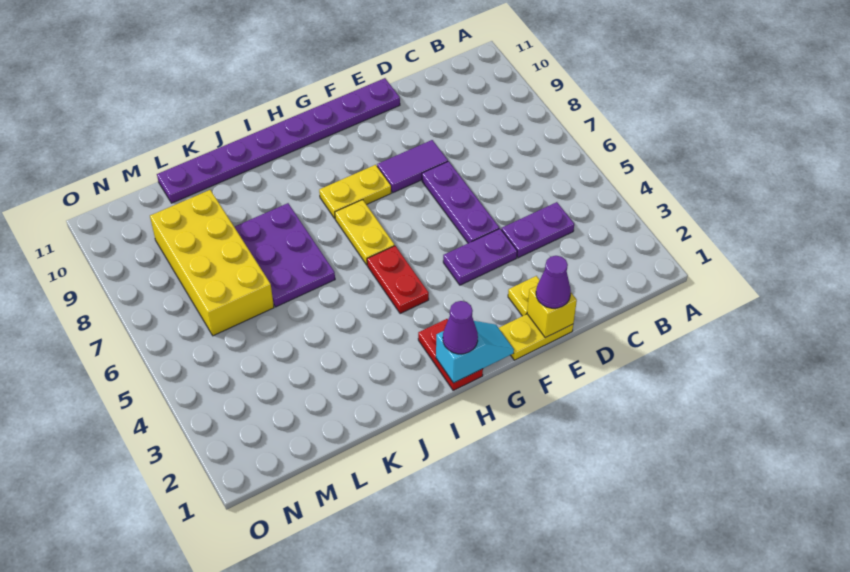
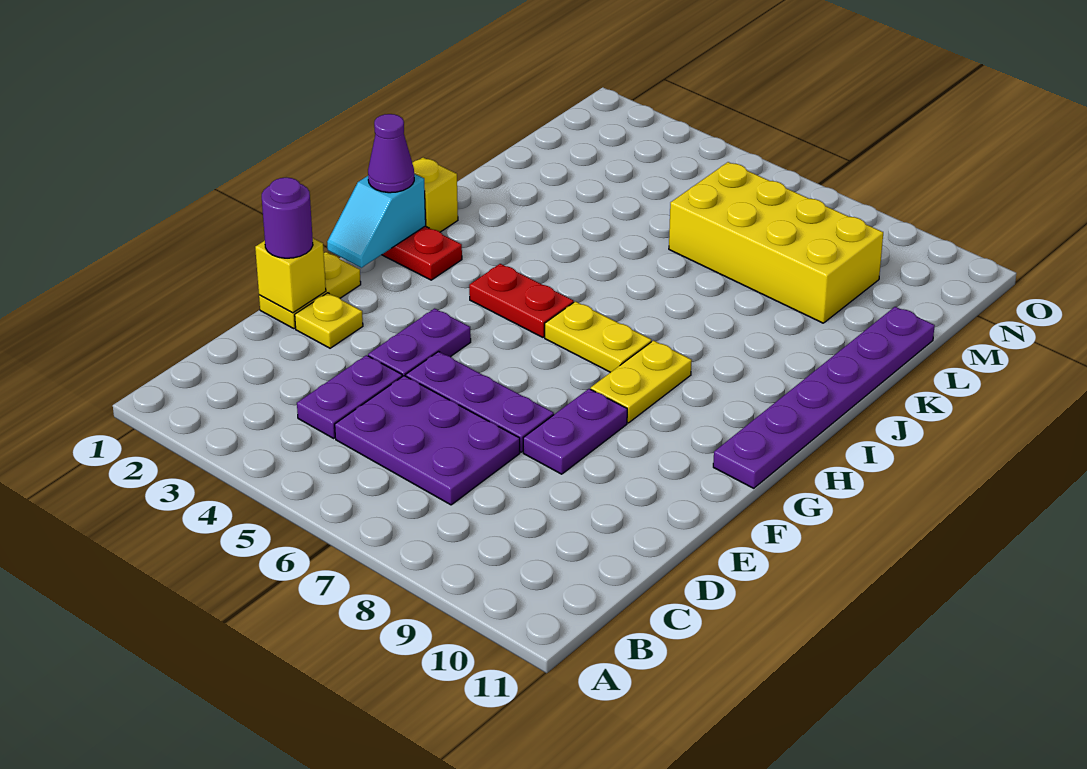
purple cone E1 level 3 -> purple round brick E1 level 3
purple tile E8:F8 level 1 -> purple plate E8:F8 level 1
purple plate E11:L11 level 1 -> purple plate G11:L11 level 1
none -> yellow brick I1 level 1
purple plate J6:K8 level 1 -> purple plate C5:D7 level 1

